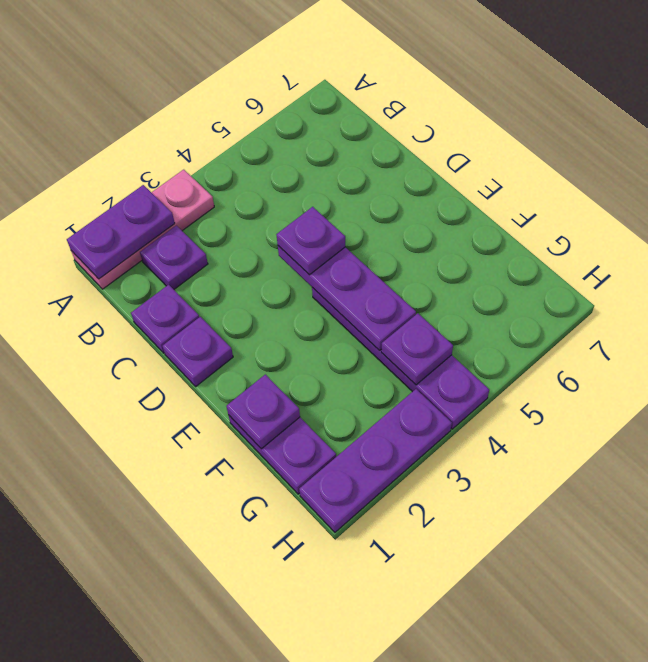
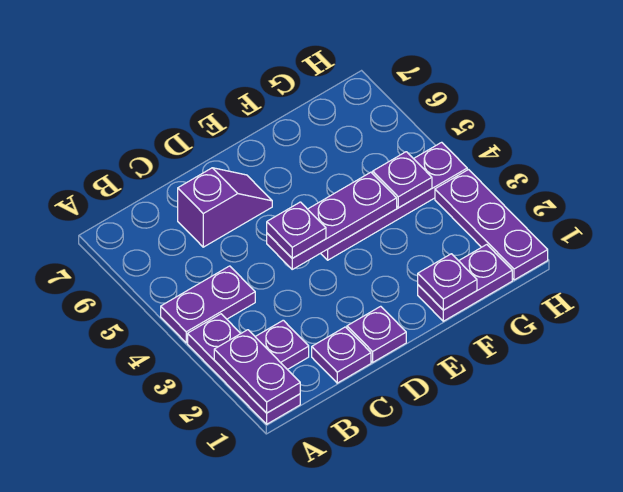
pink plate A1:A3 level 1 -> purple plate A1:A3 level 1
none -> purple plate A4:B4 level 1
none -> purple slope C6:D6 level 1 top C

